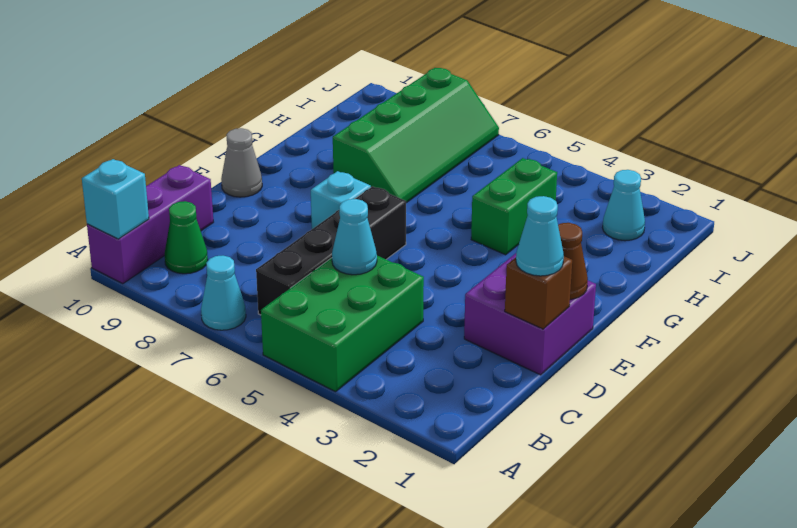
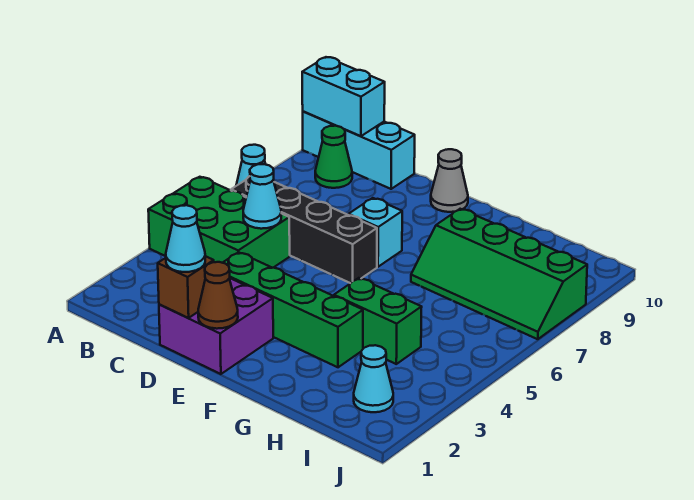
purple brick A10:C10 level 1 -> cyan brick A10:C10 level 1
cyan brick A10 level 2 -> cyan brick A10:B10 level 2
none -> green brick D3:G3 level 1

